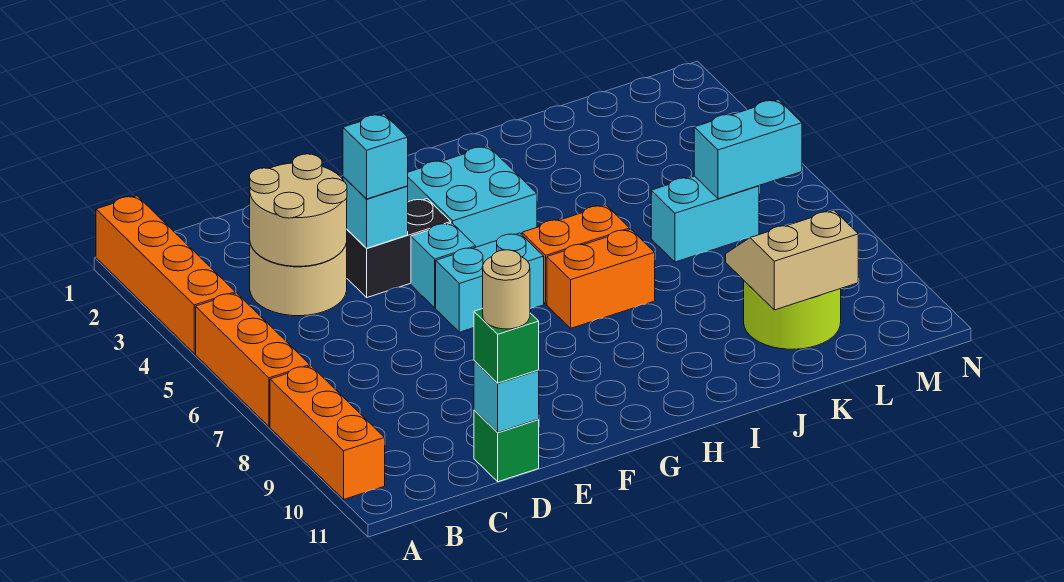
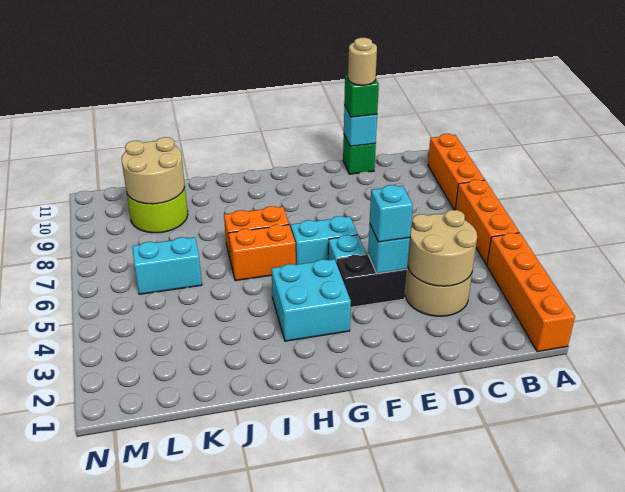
tan slope K9:L10 level 2 top 10 -> tan round brick K9:L10 level 2
cyan brick L6:M6 level 2 -> none

